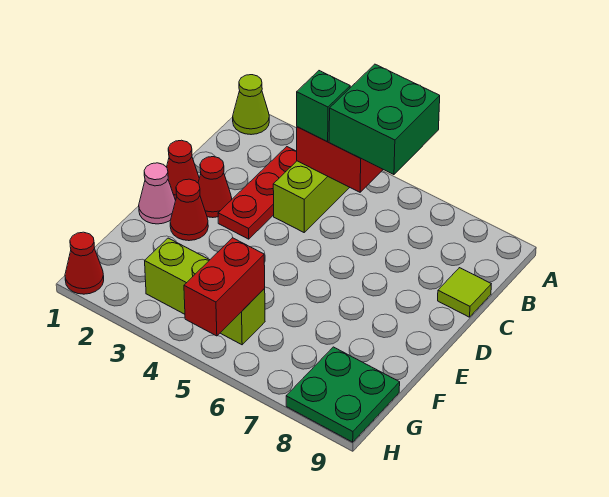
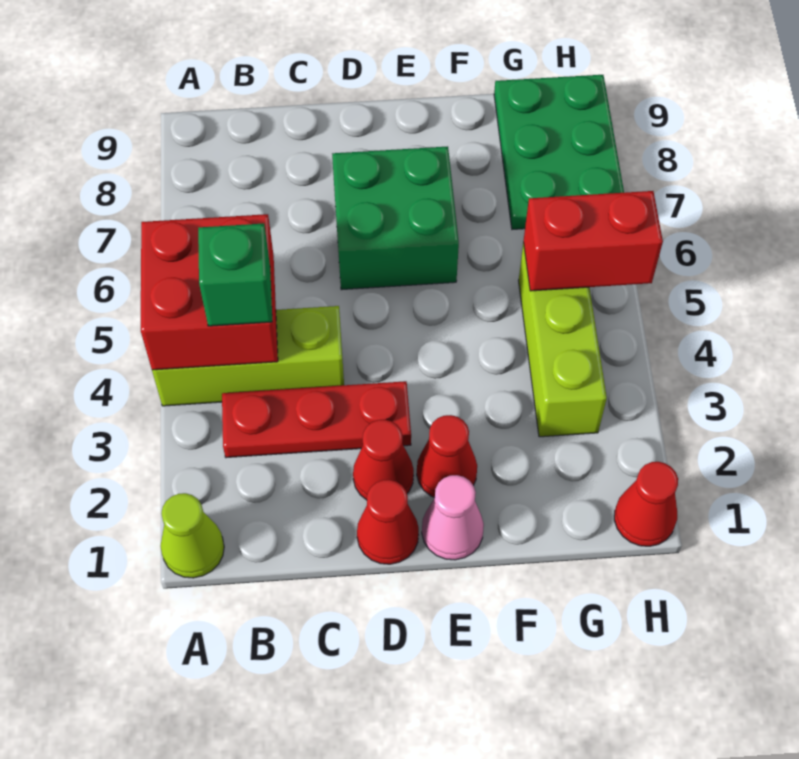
green brick A5:B6 level 3 -> green brick D6:E7 level 1
lime tile C9 level 1 -> none
green plate G8:H9 level 1 -> green plate G7:H9 level 1

